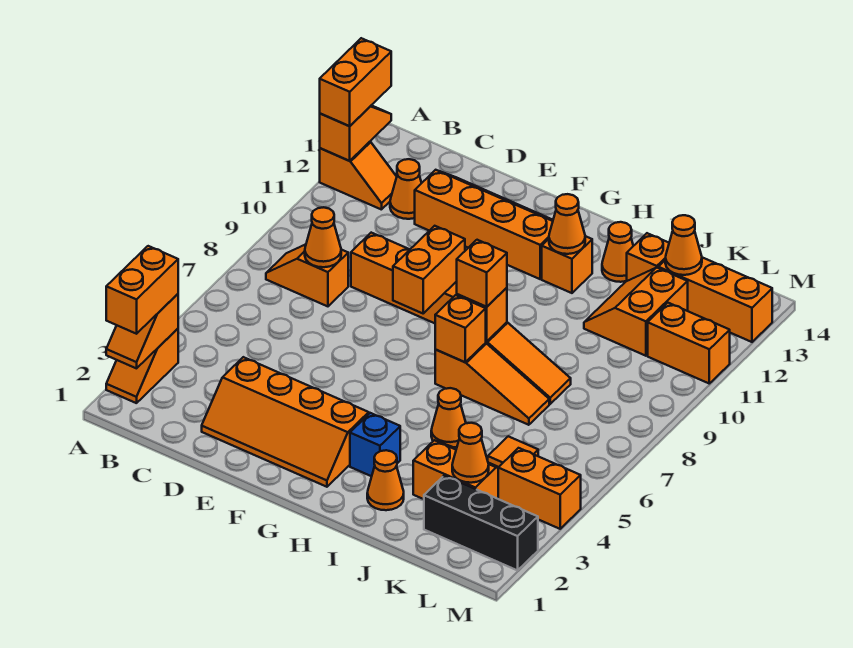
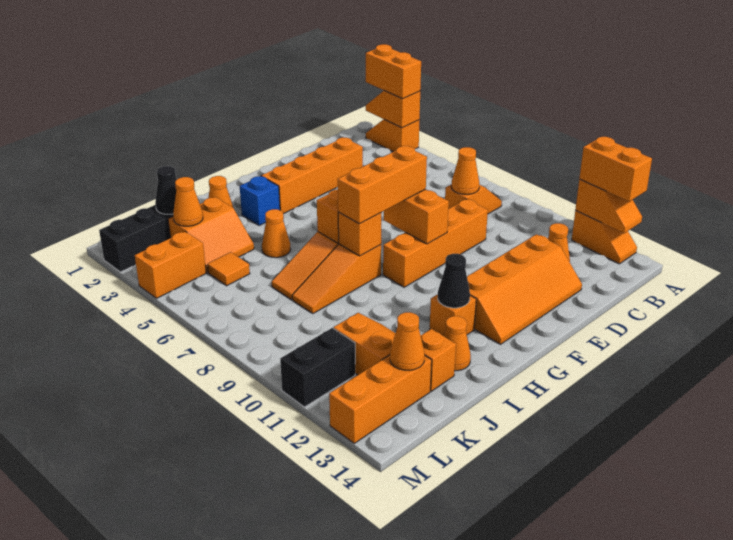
orange slope A12:B12 level 1 top A -> orange slope A12:A13 level 1 top 12
orange brick H8 level 3 -> orange brick F8:H8 level 3
orange cone H12 level 2 -> black cone H12 level 2
none -> black cone K2 level 2
orange brick L11:M11 level 1 -> black brick L11:M11 level 1

